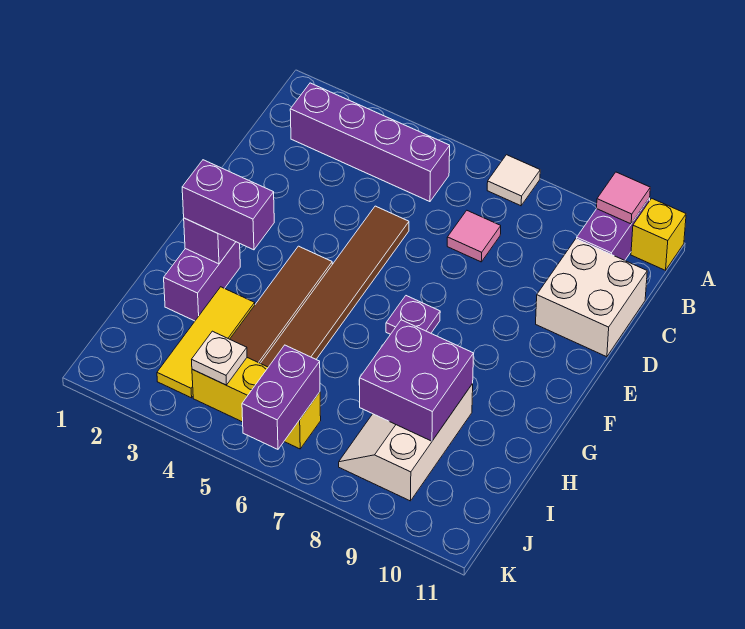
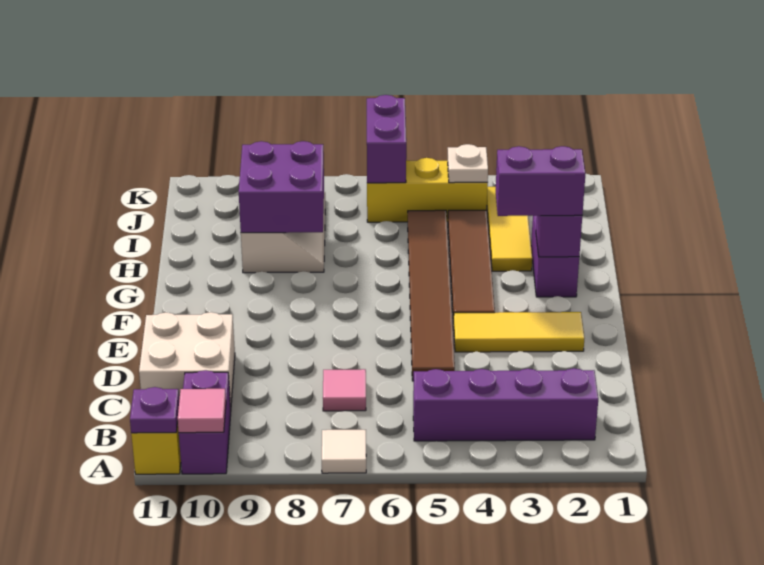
none -> yellow tile E2:E4 level 1
purple plate F7 level 1 -> purple plate A11 level 2

